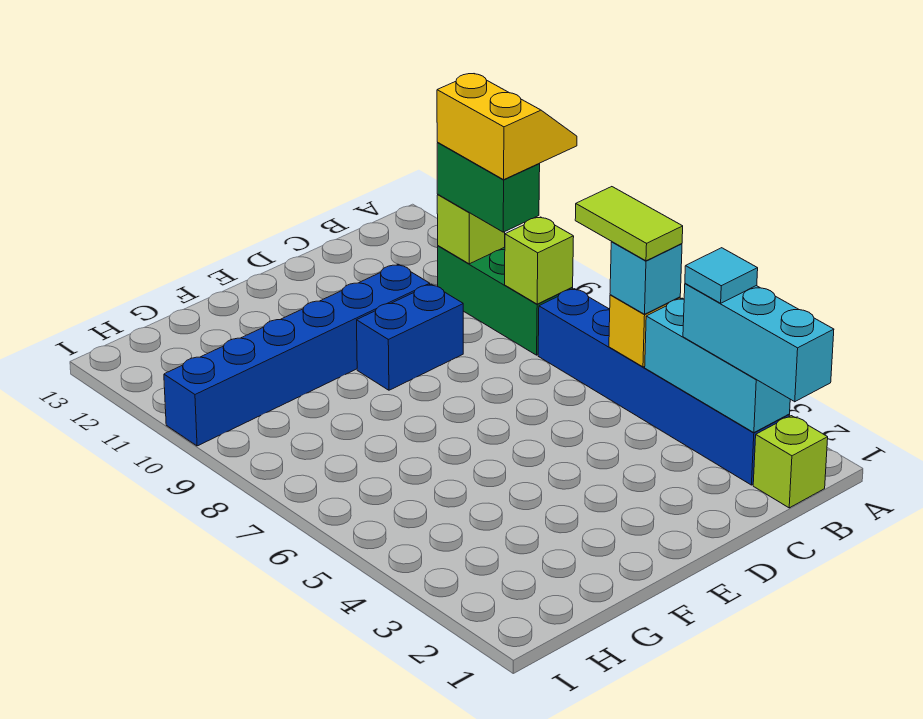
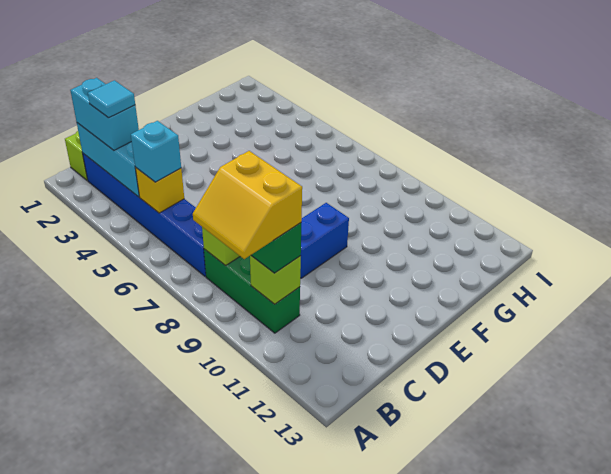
cyan brick B1:B3 level 3 -> cyan brick B2:B3 level 3
lime tile B5:B6 level 4 -> none
blue brick D10:I10 level 1 -> none

